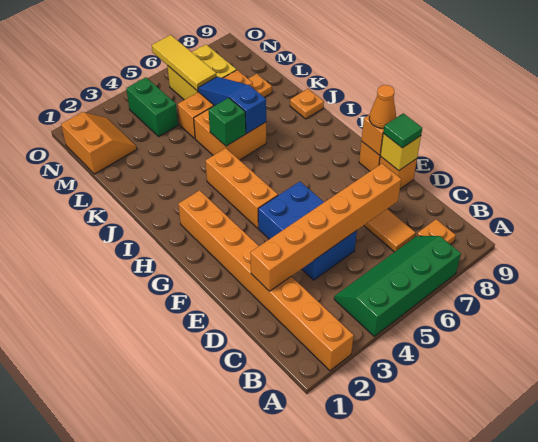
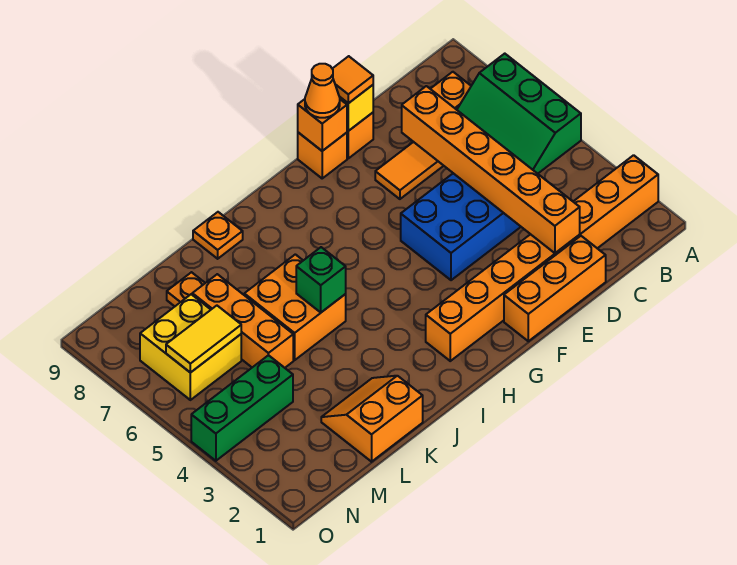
green slope A4:B7 level 1 top A -> green slope A5:B7 level 1 top A
green tile E9 level 3 -> orange tile E9 level 3
orange brick G4:I4 level 1 -> orange brick D1:F1 level 1
blue slope J6:L6 level 2 top J -> none
orange slope M1:N2 level 1 top 1 -> orange slope K1:L2 level 1 top 1
green brick M4:N4 level 1 -> green brick M4:O4 level 1
yellow tile M6:O6 level 2 -> yellow tile M6:N6 level 2

